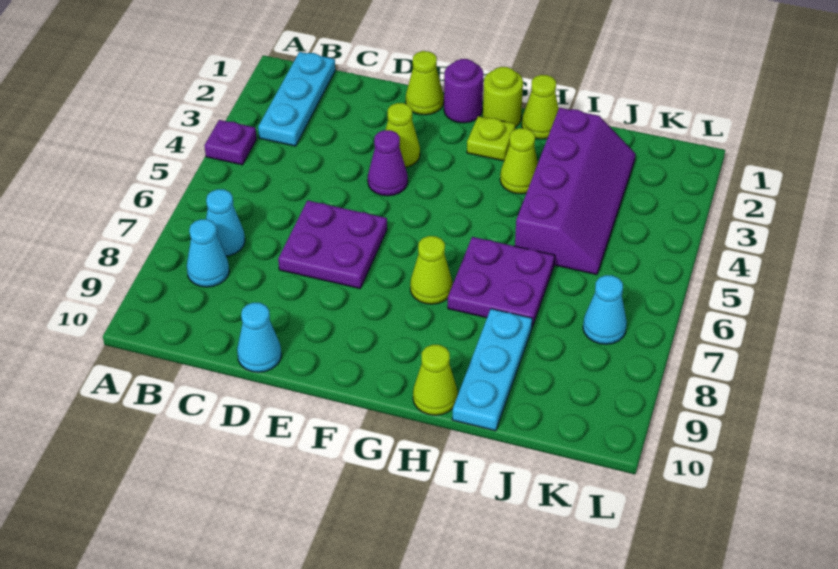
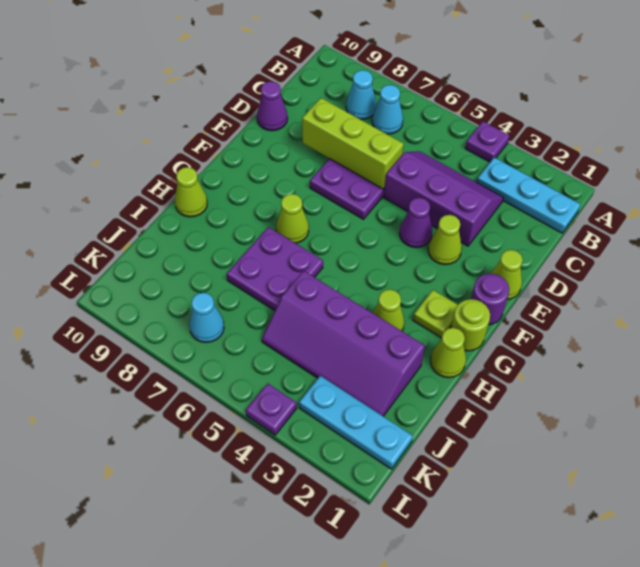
none -> purple slope C3:D5 level 1 top D
none -> lime brick D6:D8 level 2
cyan cone D10 level 1 -> purple cone D10 level 1
cyan plate I8:I10 level 1 -> cyan plate K1:K3 level 1
none -> purple plate L4 level 1

